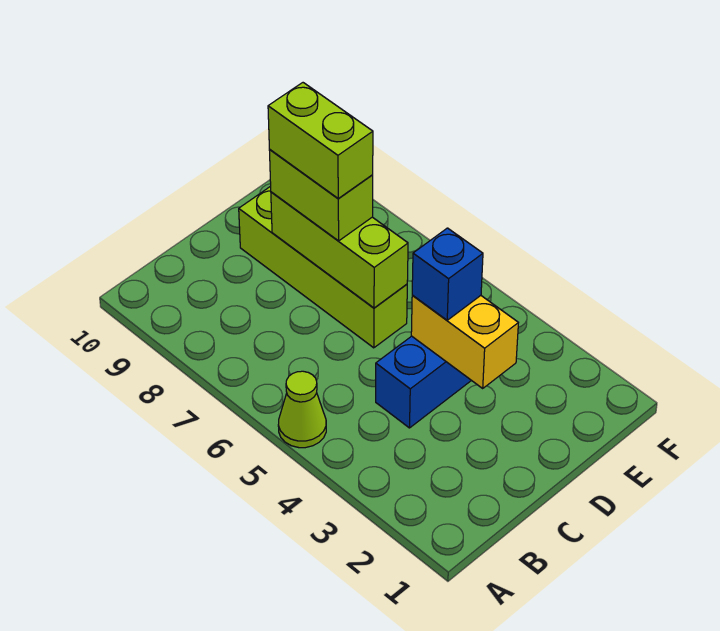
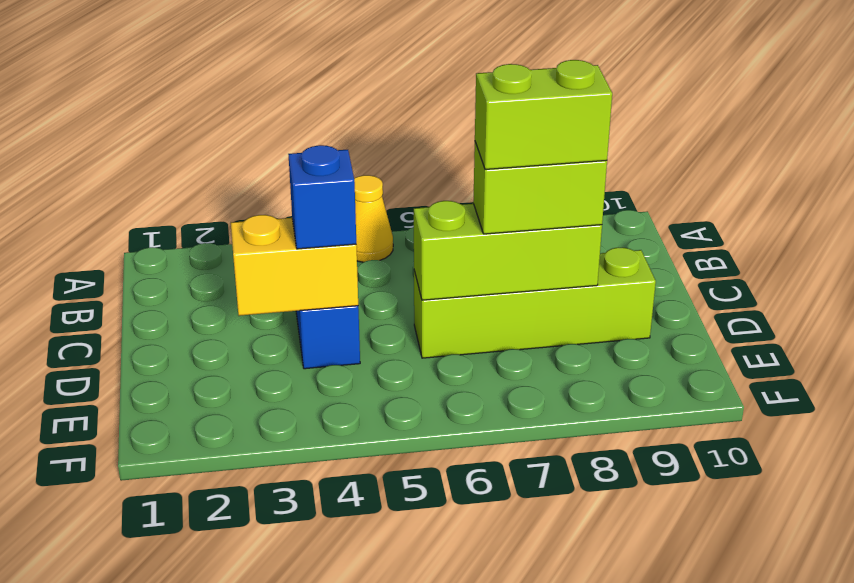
lime cone A5 level 1 -> yellow cone A5 level 1

